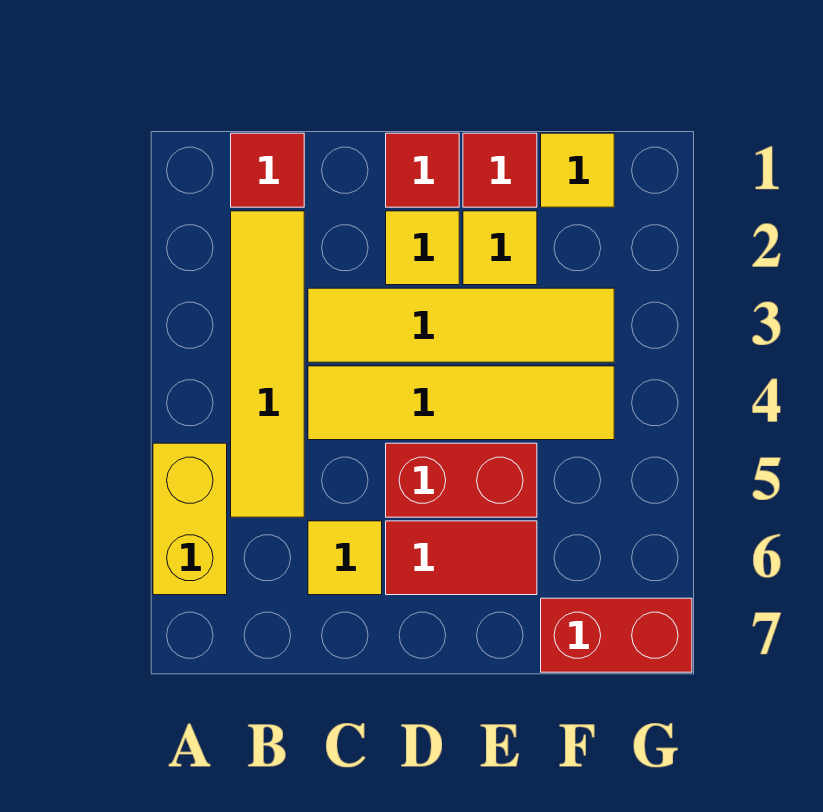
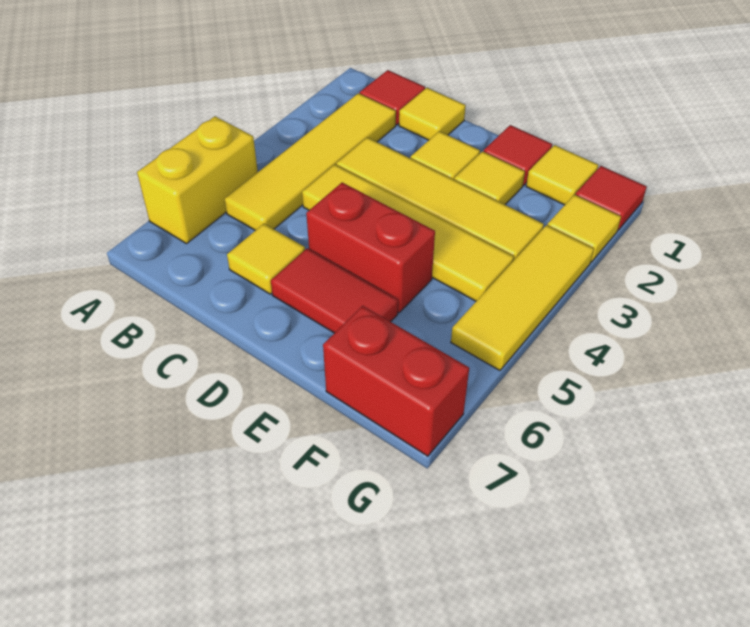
none -> yellow tile C1 level 1
red tile D1 level 1 -> red tile G1 level 1
none -> yellow tile G2 level 1
none -> yellow tile G3:G5 level 1

